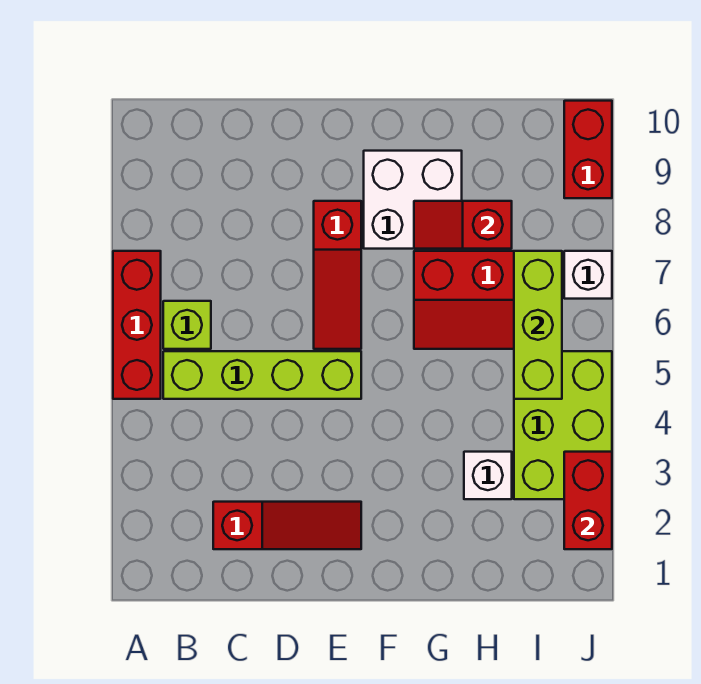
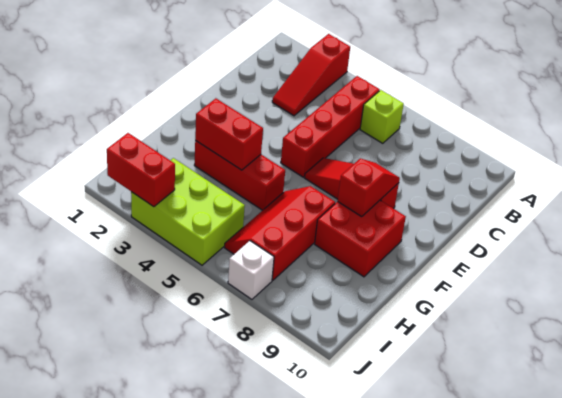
red brick A5:A7 level 1 -> red brick G3:G5 level 1
lime brick B5:E5 level 1 -> red brick B5:E5 level 1
red slope C2:E2 level 1 top C -> red slope A3:C3 level 1 top A
white brick F8:G9 level 1 -> red brick F8:G9 level 1
red slope G8:H8 level 2 top H -> red slope E8:F8 level 2 top F
white brick H3 level 1 -> none
lime brick I5:I7 level 2 -> none
red brick J9:J10 level 1 -> red brick G3:G4 level 2

